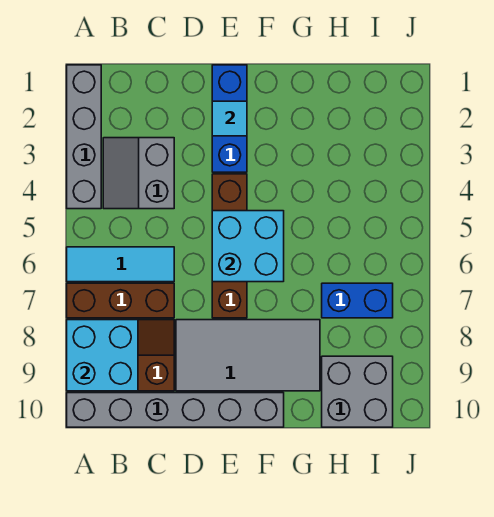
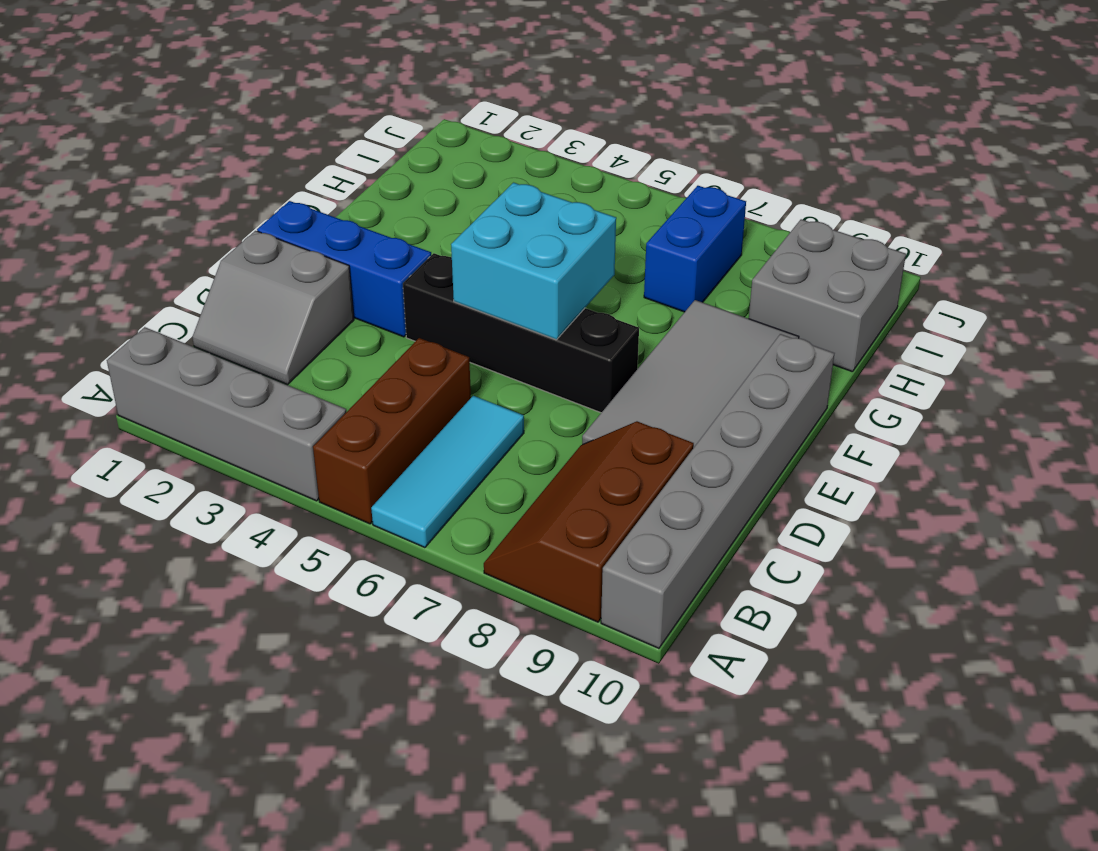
brown brick A7:C7 level 1 -> brown brick A5:C5 level 1
cyan brick A8:B9 level 2 -> none
grey slope B3:C4 level 1 top C -> grey slope C1:D2 level 1 top D
cyan tile E2 level 2 -> none
brown brick E4:E7 level 1 -> black brick E4:E7 level 1

